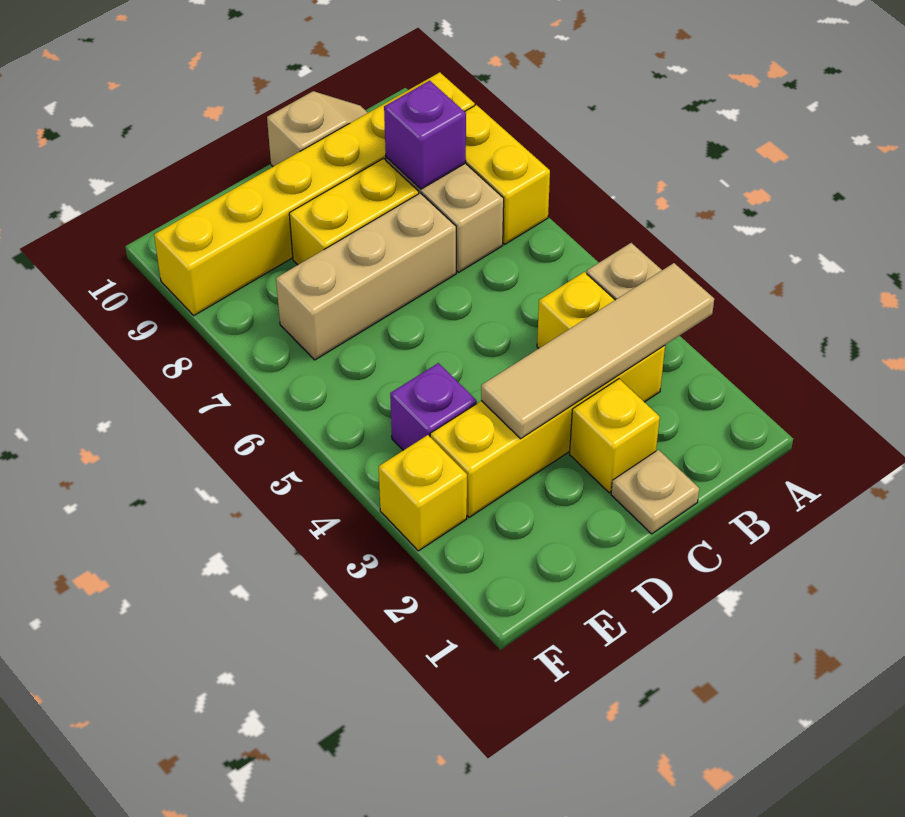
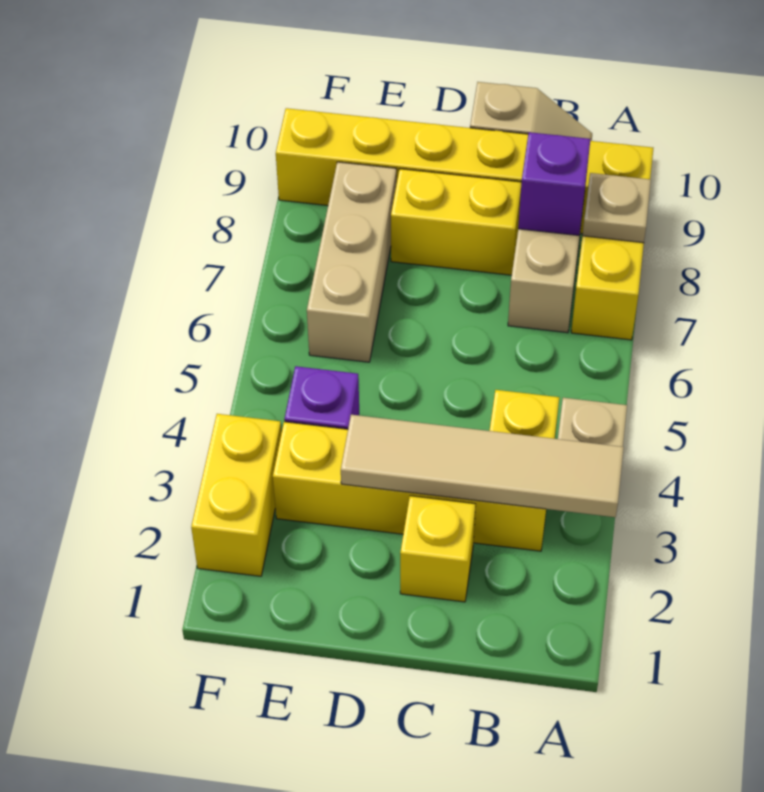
tan plate C1 level 1 -> tan plate A8 level 2
tan brick C7:E7 level 1 -> tan brick E6:E8 level 1
yellow brick F3 level 1 -> yellow brick F2:F3 level 1

